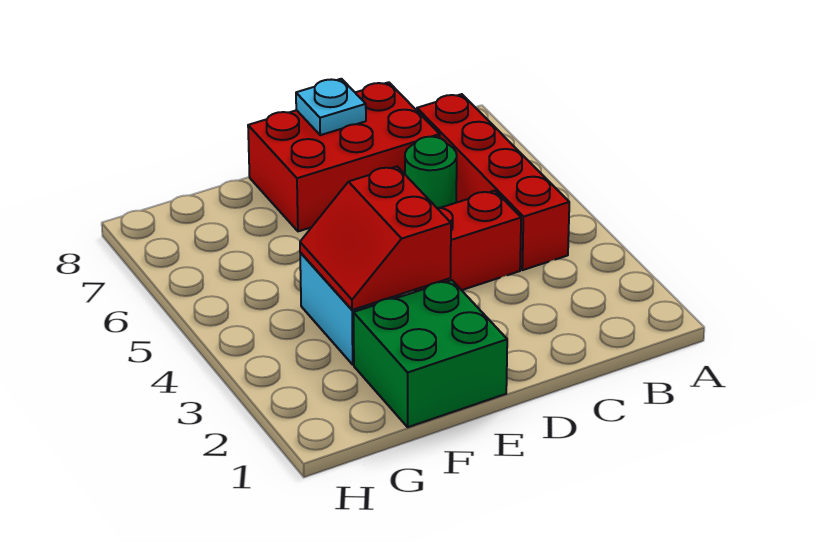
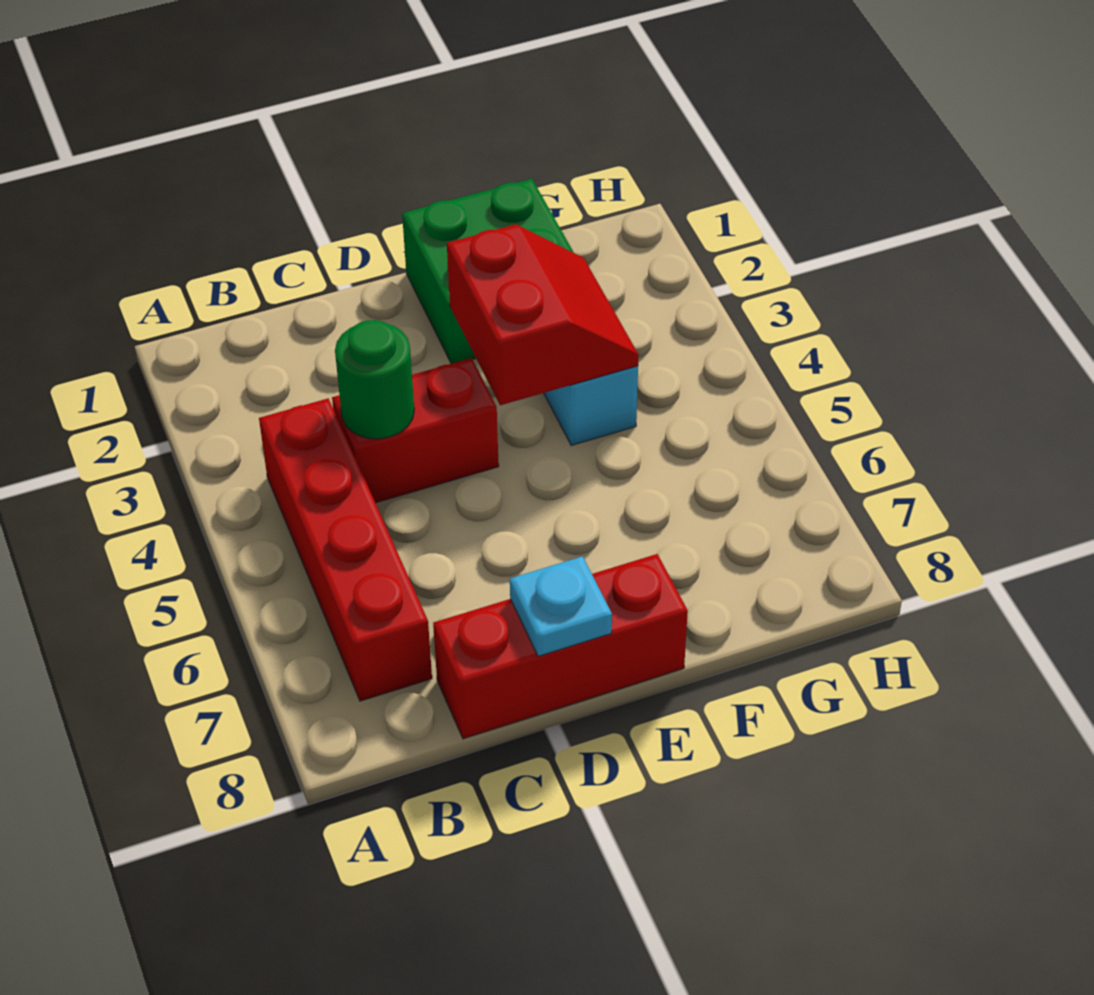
green round brick C6 level 1 -> green round brick C4 level 2
red brick C7:E8 level 1 -> red brick C8:E8 level 1

